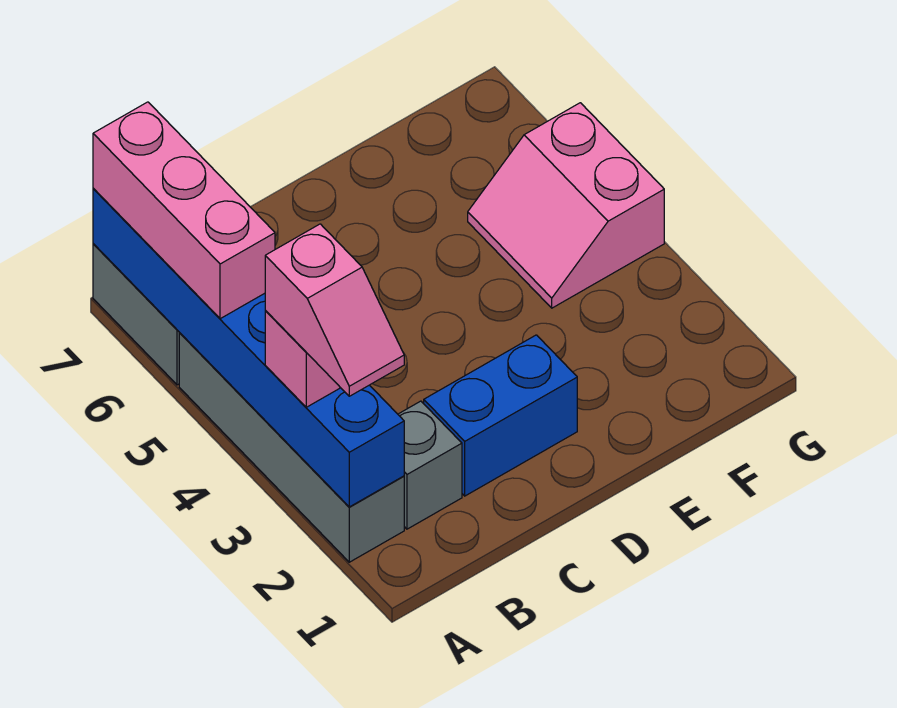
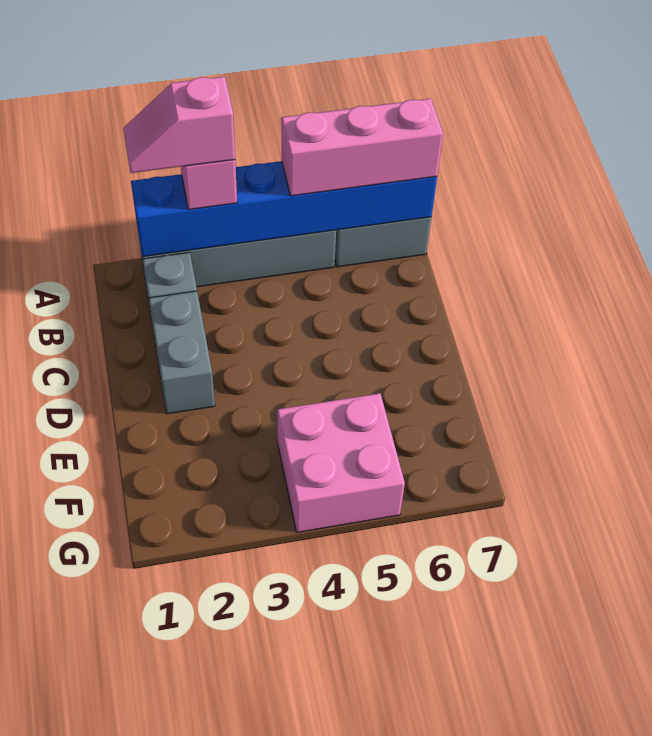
blue brick C2:D2 level 1 -> grey brick C2:D2 level 1
pink slope F4:G5 level 1 top G -> pink brick F4:G5 level 1

